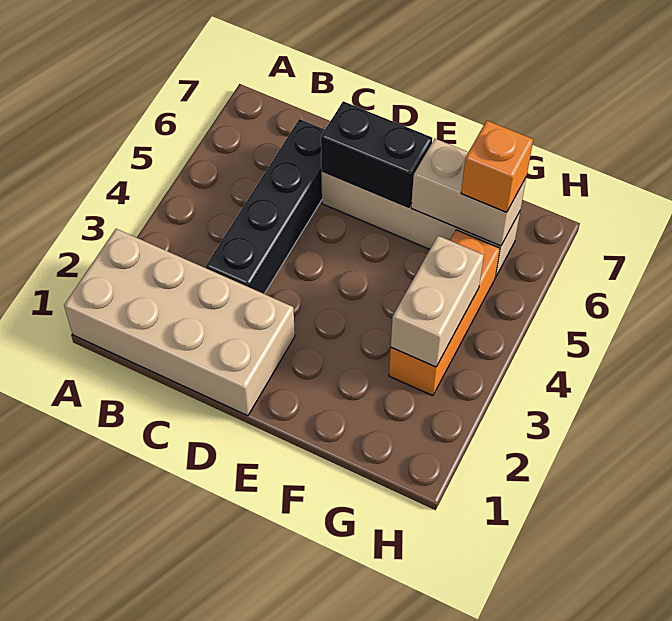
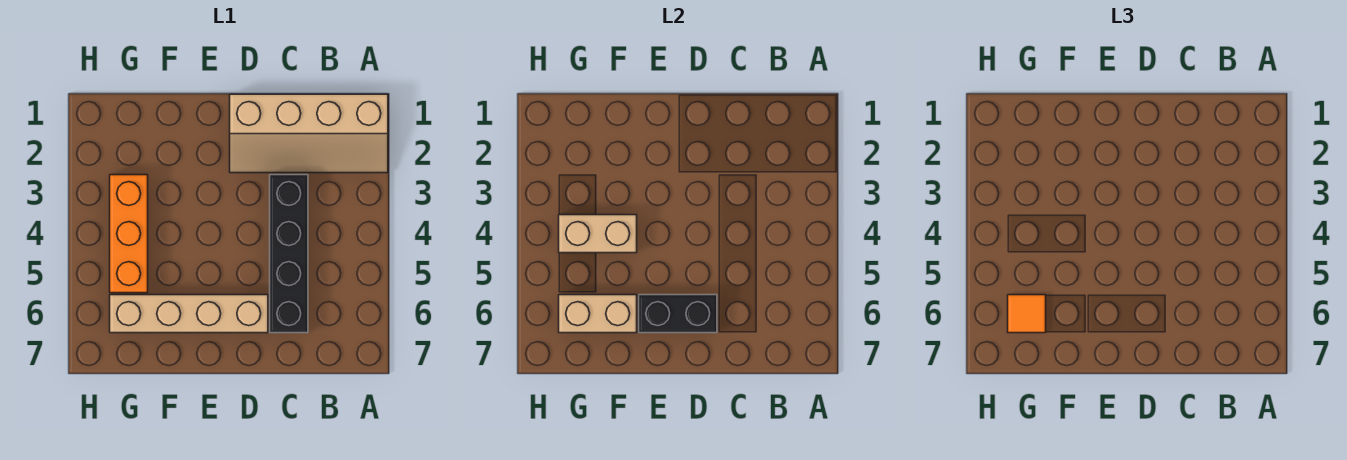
tan brick A1:D2 level 1 -> tan slope A1:D2 level 1 top 1
tan brick G3:G4 level 2 -> tan brick F4:G4 level 2
orange brick G6 level 3 -> orange tile G6 level 3

